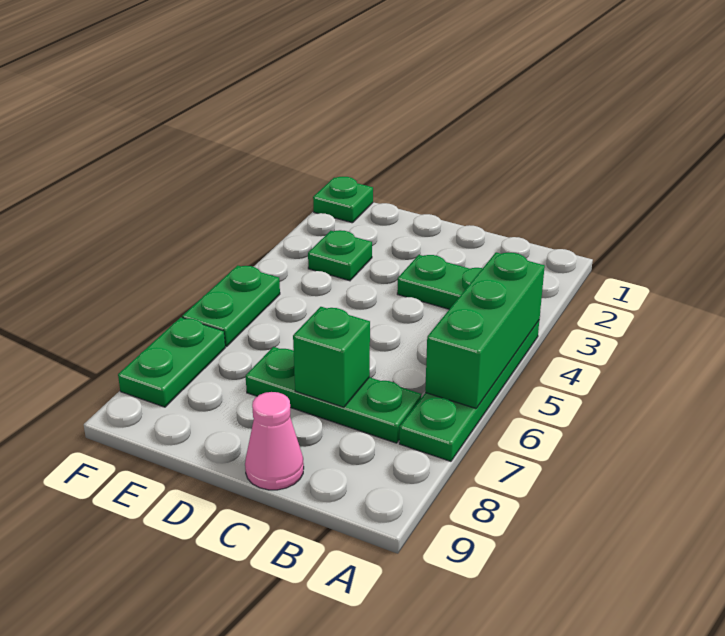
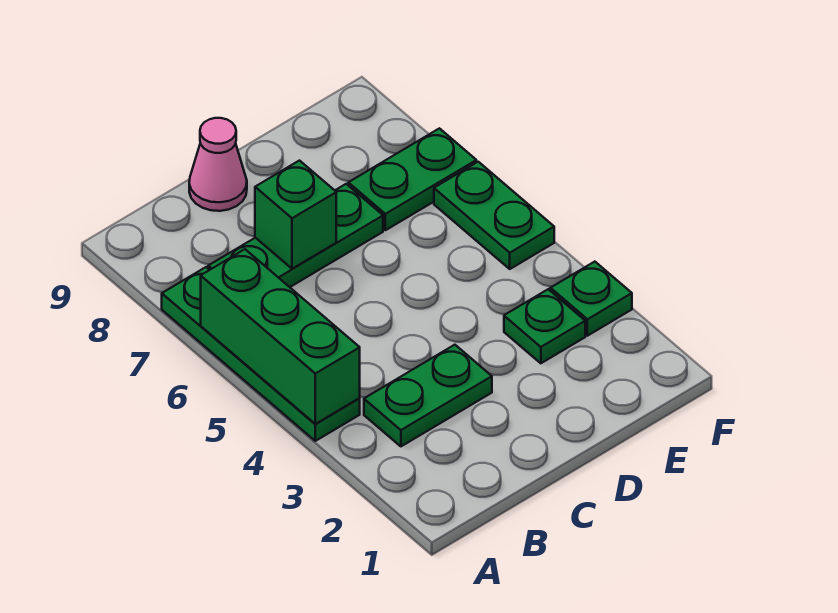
green plate F1 level 1 -> green plate F3 level 1
green plate F7:F8 level 1 -> green plate E7:F7 level 1

